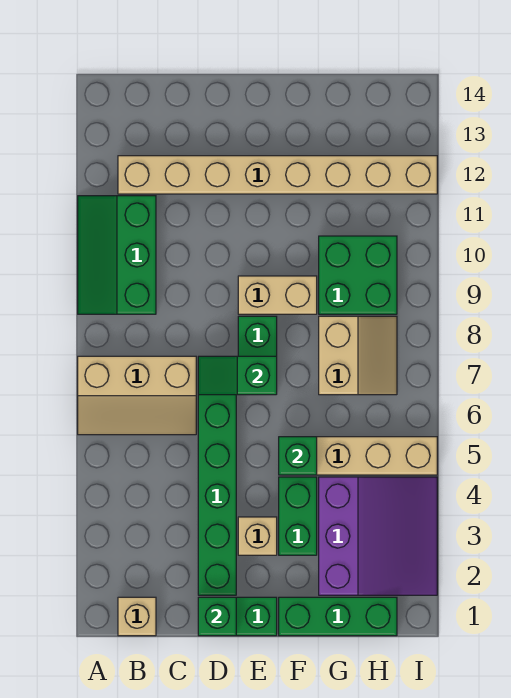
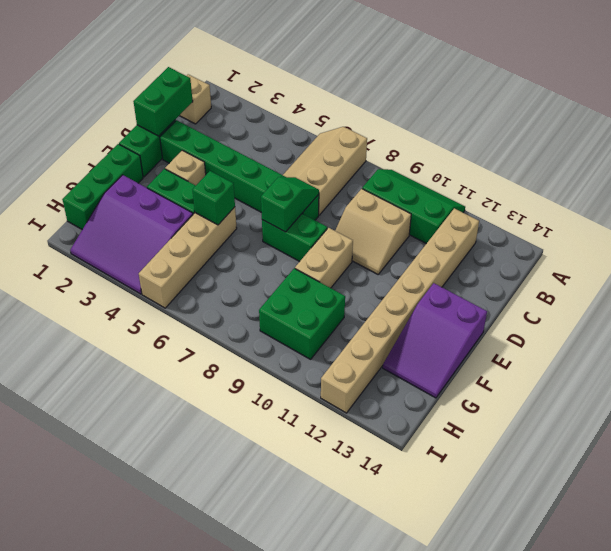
green brick D1 level 2 -> green brick C1:D1 level 2
none -> purple slope E13:G14 level 1 top E
tan slope G7:H8 level 1 top G -> tan slope C9:D10 level 1 top C

